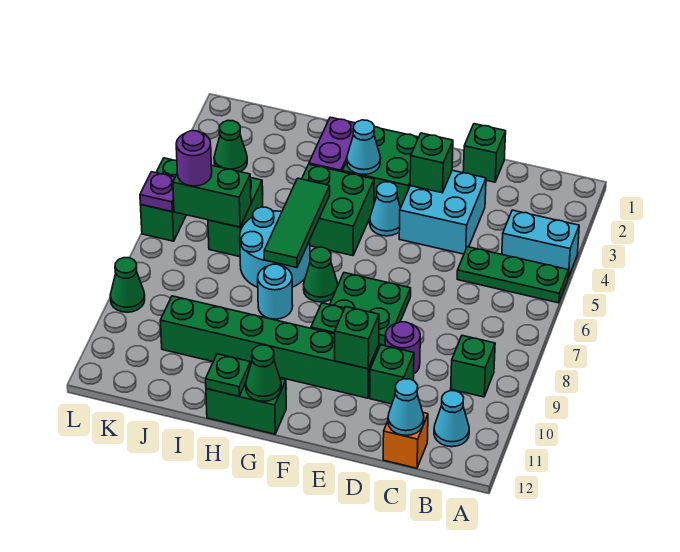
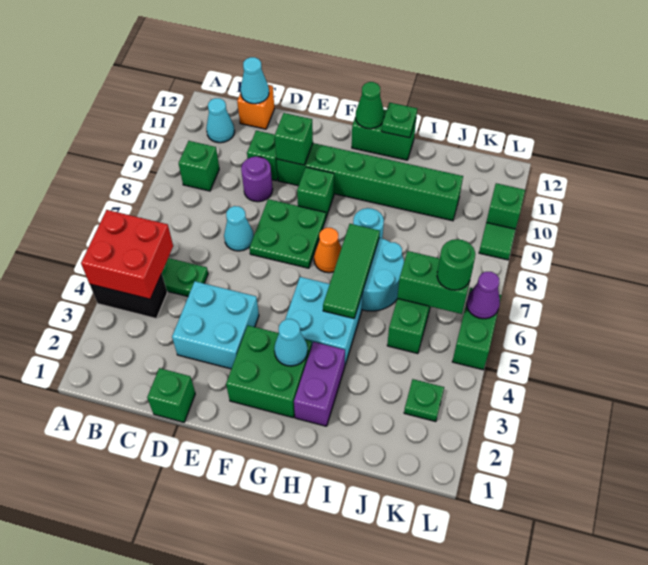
cyan brick A4:B4 level 1 -> black brick A4:B4 level 1
none -> red brick A4:B5 level 2
green brick E3 level 2 -> green brick L10 level 1
cyan cone F4 level 1 -> cyan cone D7 level 1
green brick G4:H5 level 1 -> cyan brick G4:H5 level 1
green cone G7 level 1 -> orange cone G7 level 1
green cone K3 level 1 -> green plate K3 level 1
purple round brick K6 level 3 -> green round brick K6 level 3
purple plate L6 level 2 -> purple cone L6 level 2
green cone L9 level 1 -> green tile L9 level 1

